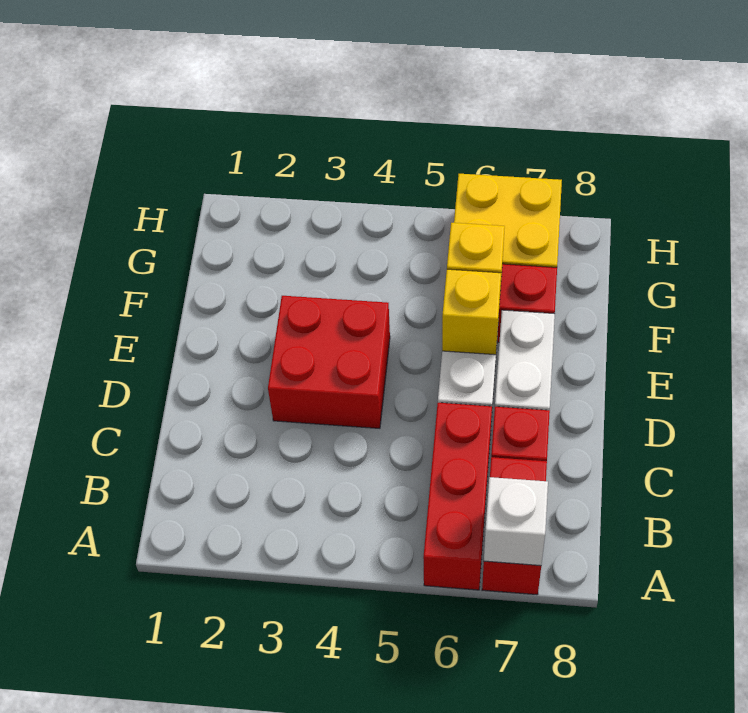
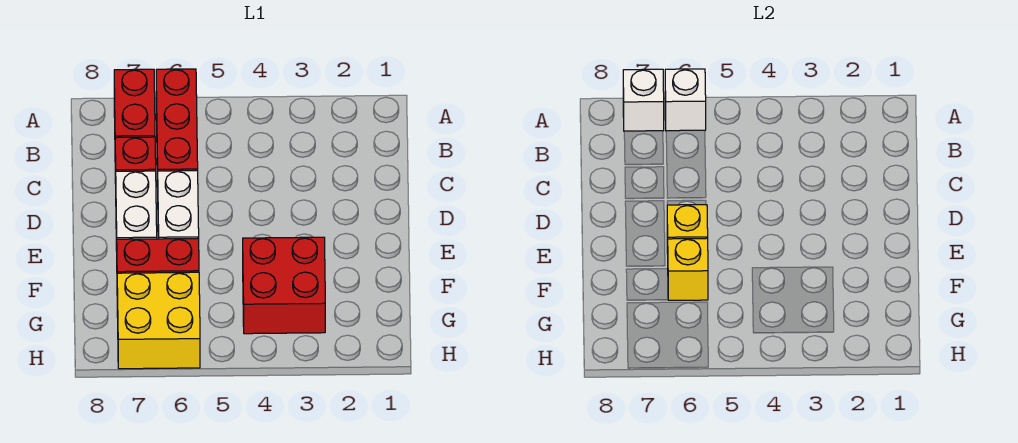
none -> white brick A6 level 2
red brick D3:E4 level 1 -> red brick F3:G4 level 1

